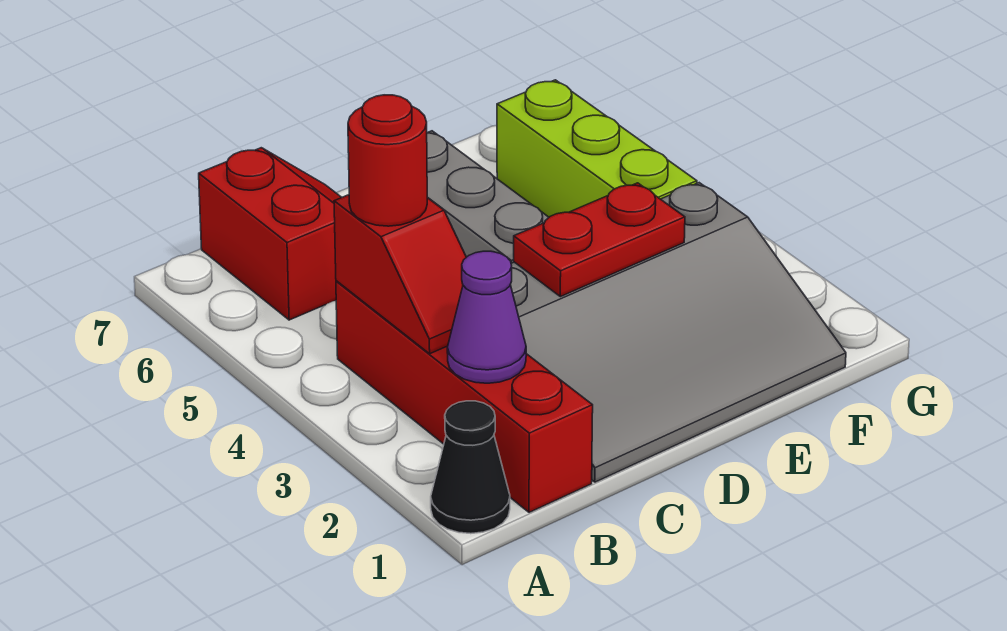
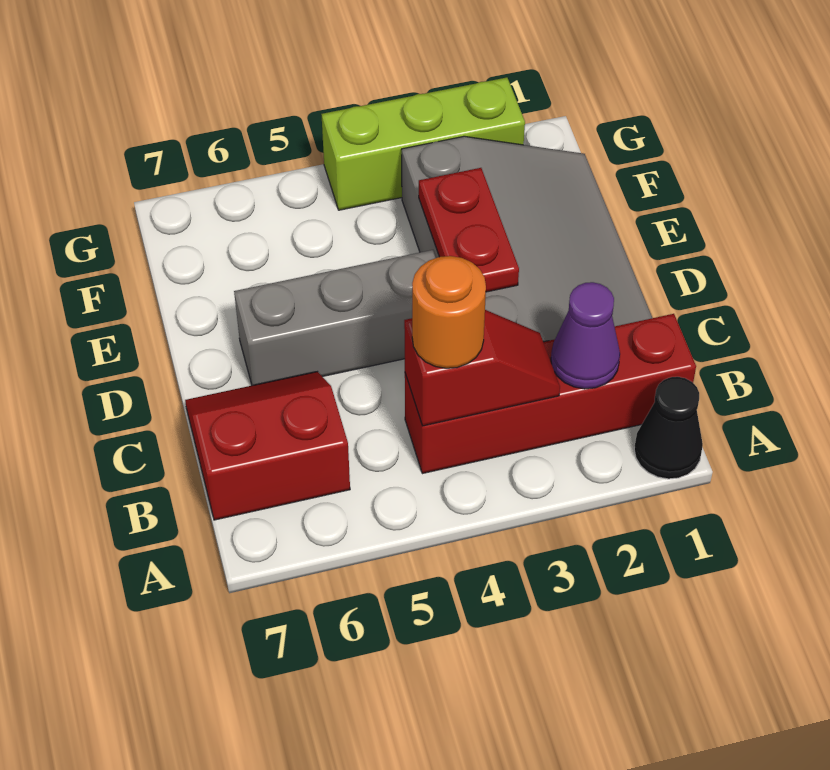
red round brick B4 level 3 -> orange round brick B4 level 3
lime brick F4:F6 level 1 -> lime brick G2:G4 level 1

